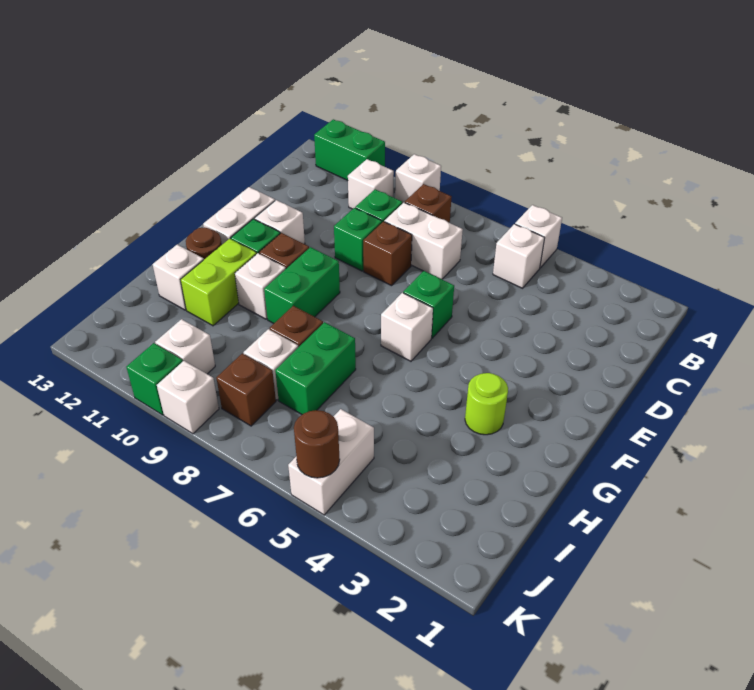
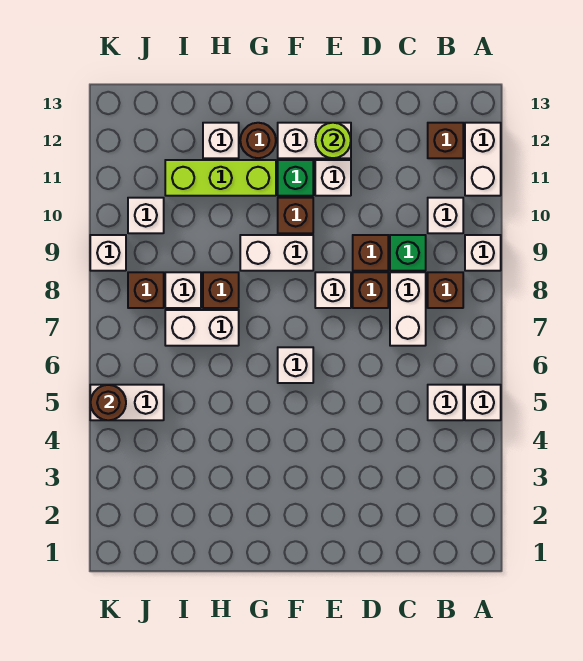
green brick A11:A12 level 1 -> white brick A11:A12 level 1
none -> brown brick B12 level 1
green brick D9 level 1 -> brown brick D9 level 1
green brick E6 level 1 -> none
green brick F9:G9 level 1 -> white brick F9:G9 level 1
lime round brick G3 level 1 -> lime round brick E12 level 2
white brick G10 level 1 -> white brick E8 level 1
lime brick G11:H11 level 1 -> lime brick G11:I11 level 1
green brick H7:I7 level 1 -> white brick H7:I7 level 1
green brick K10 level 1 -> none

